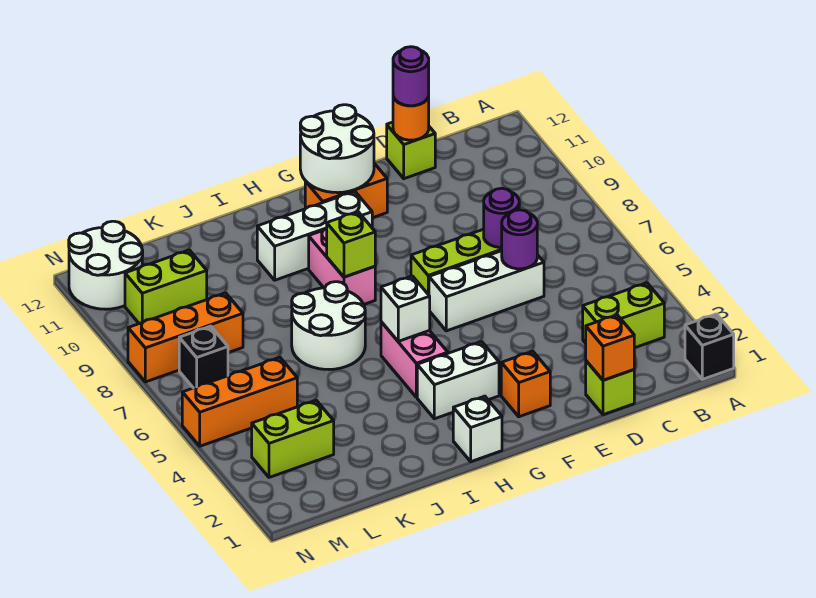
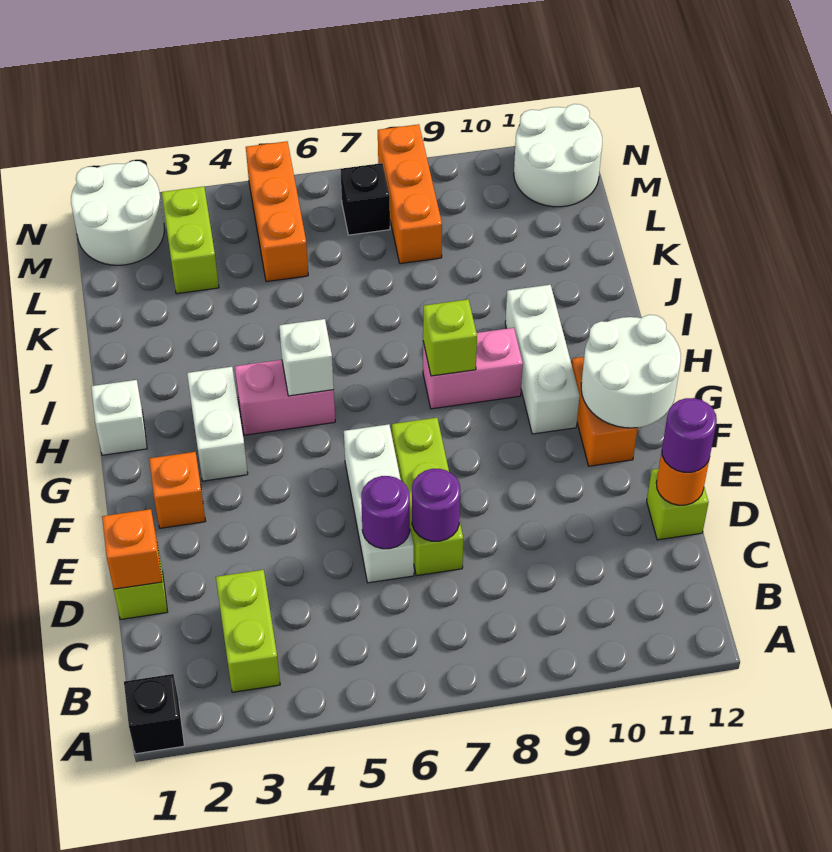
white round brick I6:J7 level 1 -> white round brick M1:N2 level 1
lime brick L10:M10 level 1 -> none

